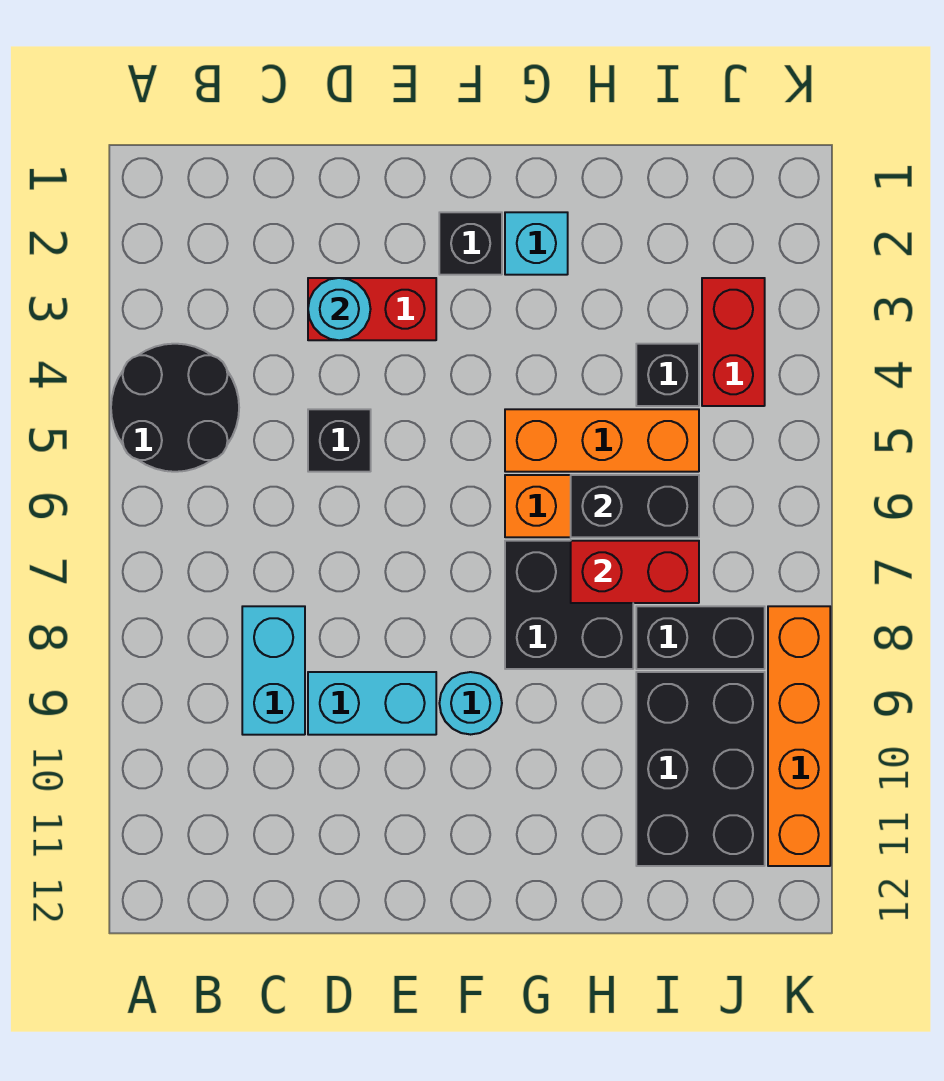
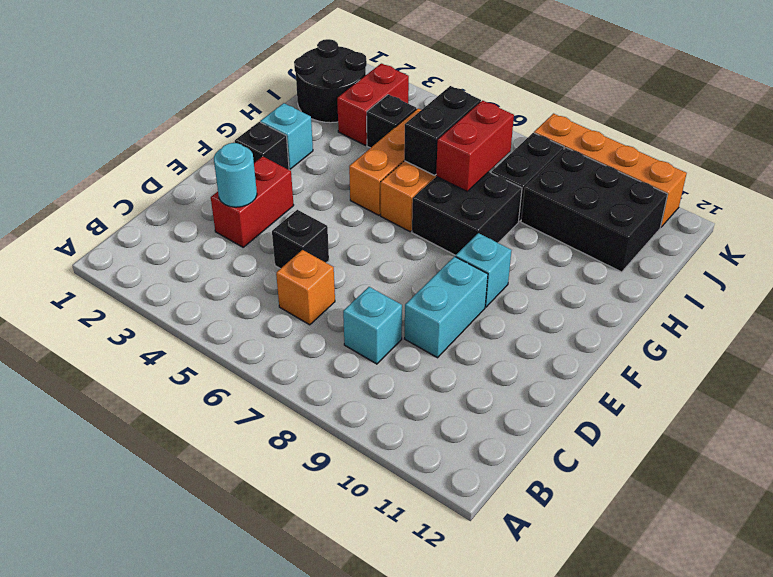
black round brick A4:B5 level 1 -> black round brick I1:J2 level 1
none -> orange brick C6 level 1
cyan brick C8:C9 level 1 -> cyan brick C8 level 1
cyan round brick F9 level 1 -> cyan brick F9 level 1
red brick J3:J4 level 1 -> red brick I3:J3 level 1

